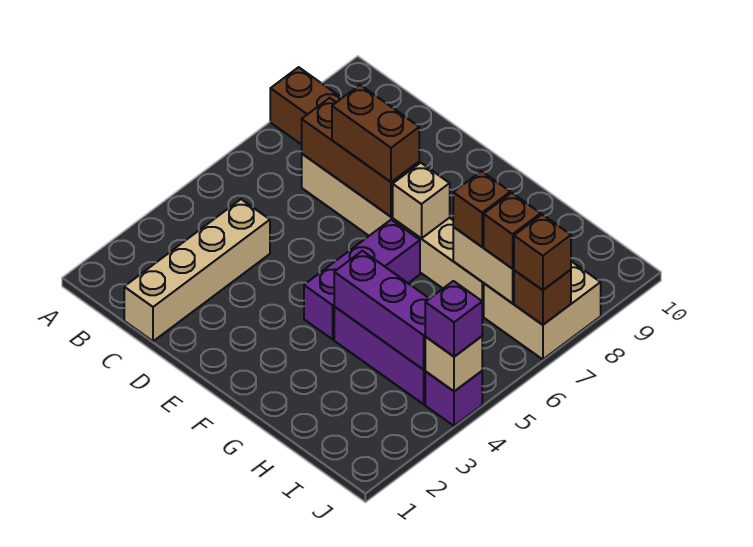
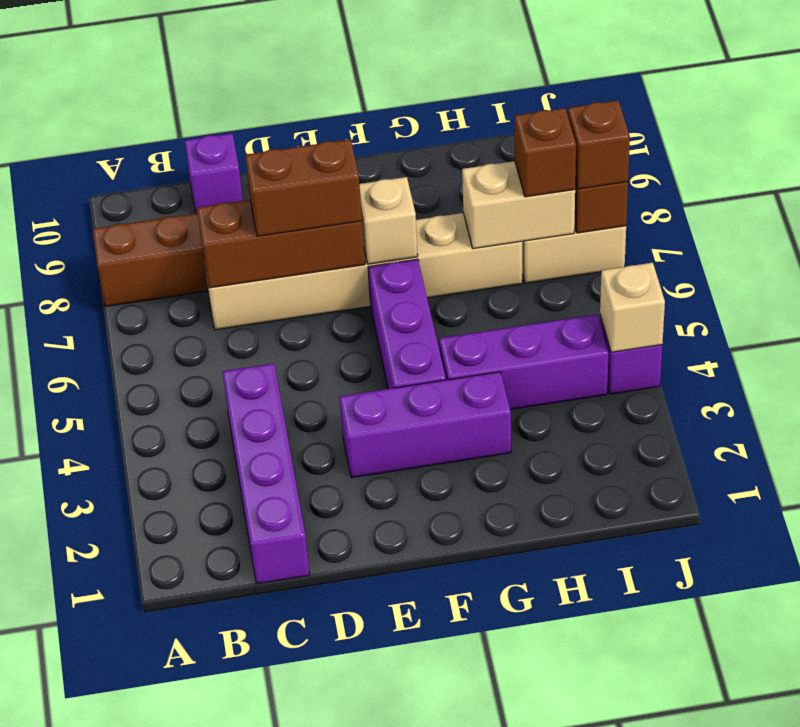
tan brick C1:C4 level 1 -> purple brick C1:C4 level 1
purple brick G4:I4 level 2 -> purple brick E3:G3 level 1
brown brick H7 level 3 -> none
purple brick J4 level 3 -> purple brick C10 level 1

